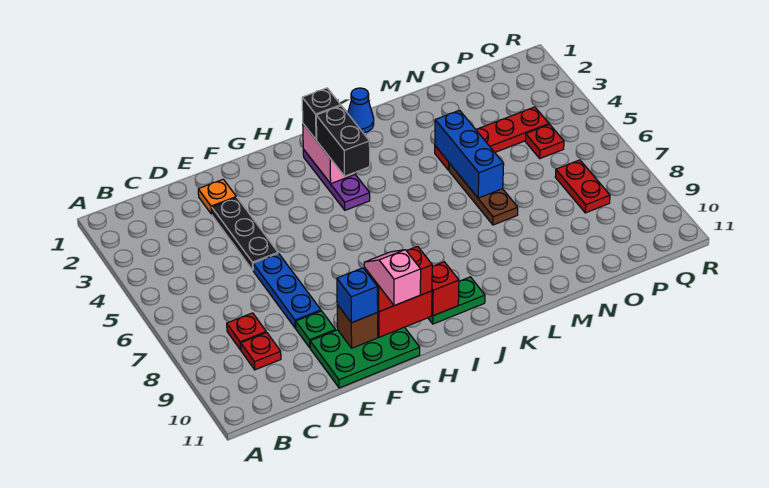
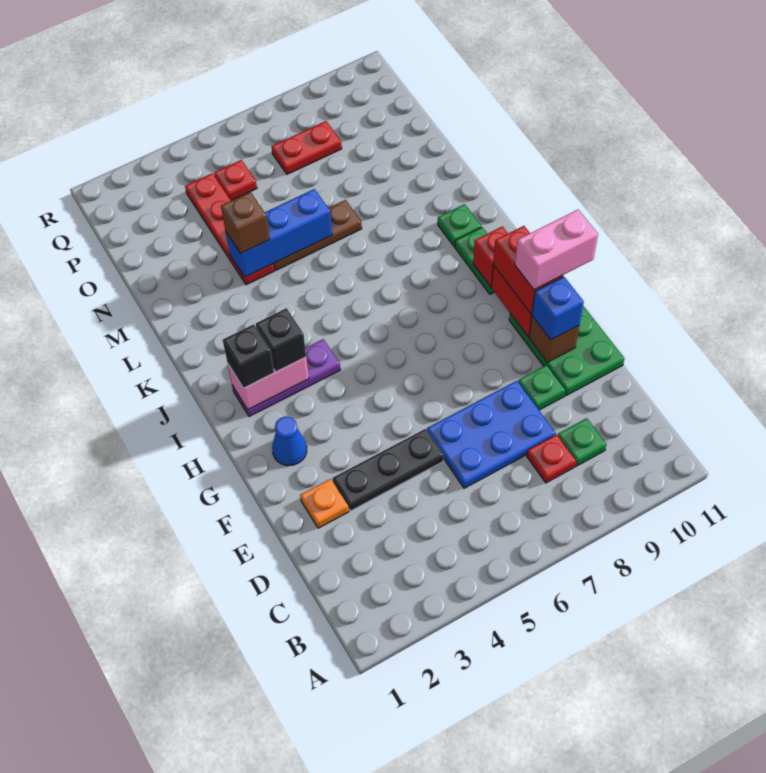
red plate C9 level 1 -> green plate C9 level 1
blue plate E6:E8 level 1 -> blue plate D6:E8 level 1
pink slope G10:G11 level 4 top 11 -> pink brick G10:G11 level 4
black brick I3:I4 level 3 -> black brick I3 level 3
blue cone K1 level 1 -> blue cone G2 level 1
none -> green plate K10 level 1
none -> brown brick M4 level 3

